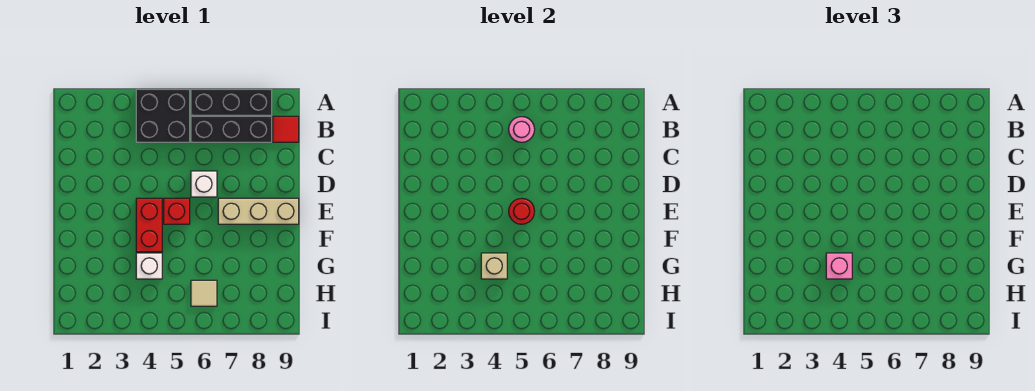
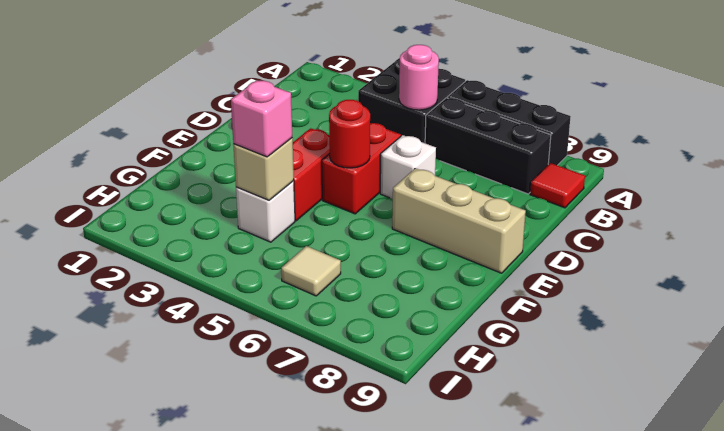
red brick E5 level 1 -> red brick D5:E5 level 1

